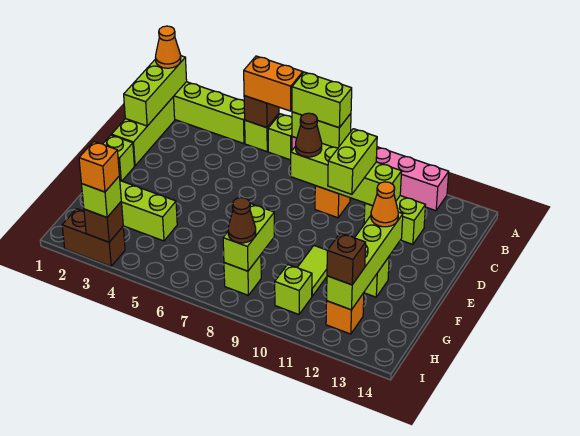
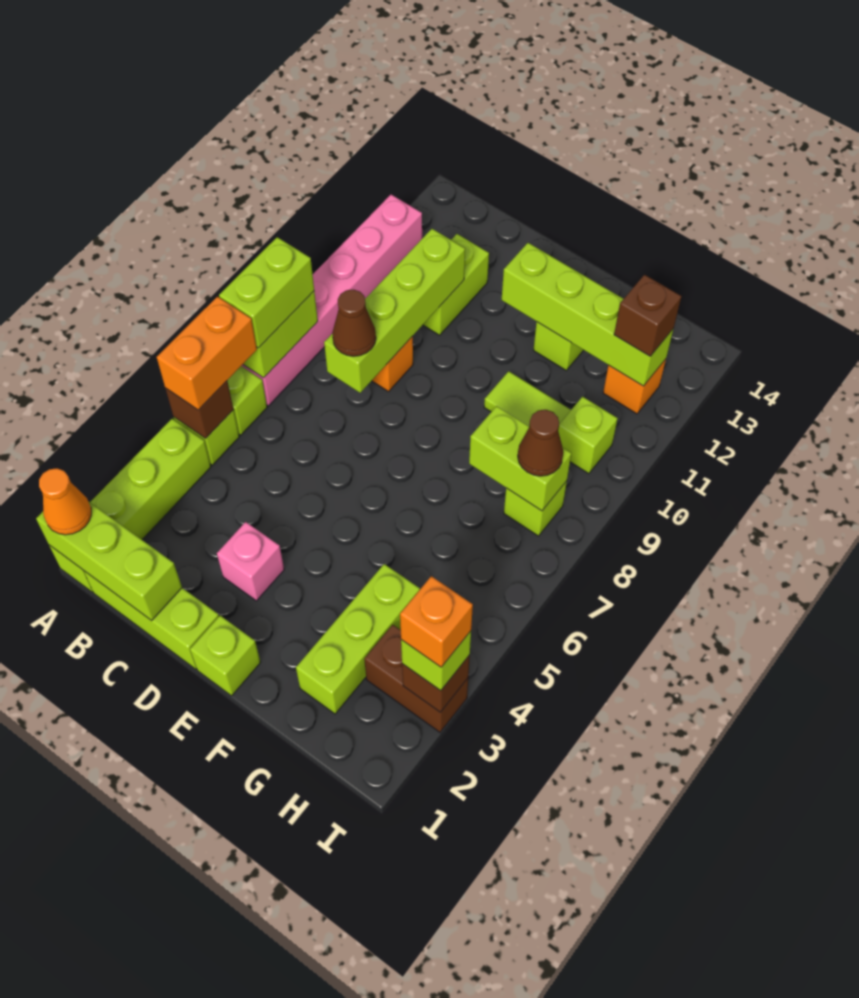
lime brick C10:D10 level 3 -> none
none -> pink brick D3 level 1
orange cone E12 level 3 -> none
brown brick I2:I3 level 1 -> brown brick H3:I3 level 1

